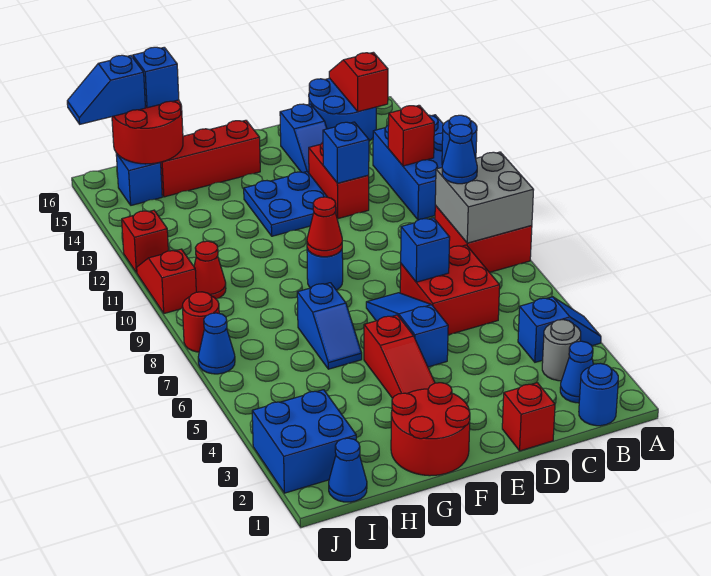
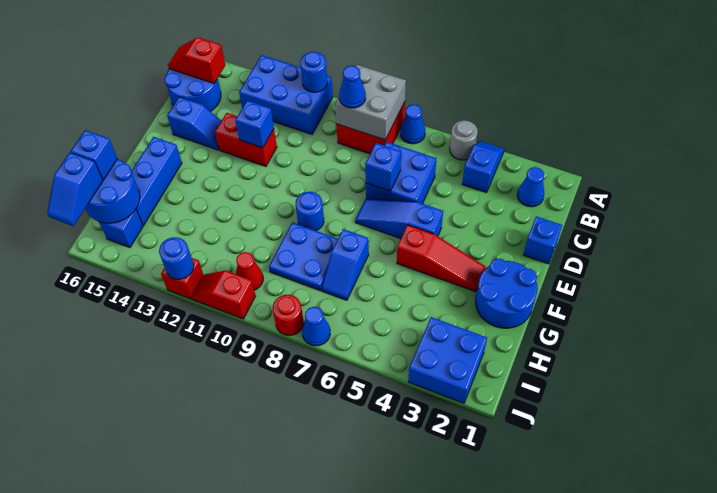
blue round brick B1 level 1 -> blue round brick J12 level 2
grey round brick B3 level 1 -> grey round brick A5 level 1
red brick B12 level 2 -> none
red brick C6:D7 level 1 -> blue brick C6:D7 level 1
red brick D1 level 1 -> blue brick D1 level 1
blue plate E12:F13 level 1 -> blue plate G8:H9 level 1
red round brick F1:G2 level 1 -> blue round brick F1:G2 level 1
red cone F9 level 2 -> none
red brick F15:H15 level 1 -> blue brick F15:H15 level 1
blue slope G6:G7 level 1 top 7 -> blue slope G7:H7 level 1 top G
red round brick H15:I16 level 2 -> blue round brick H15:I16 level 2
blue cone I1 level 1 -> blue cone A7 level 1

